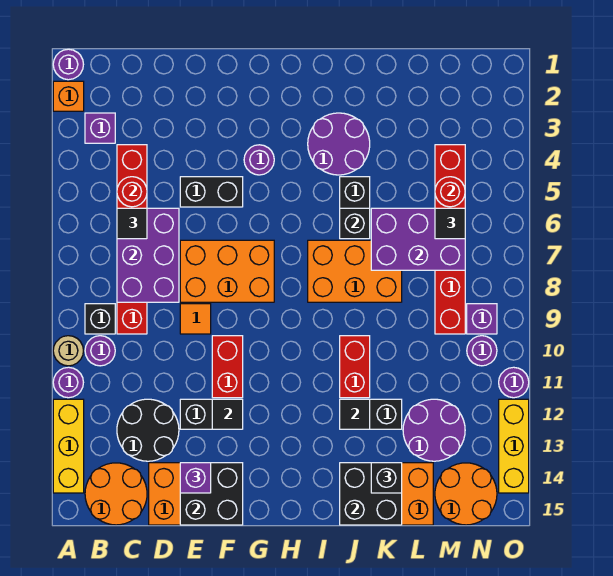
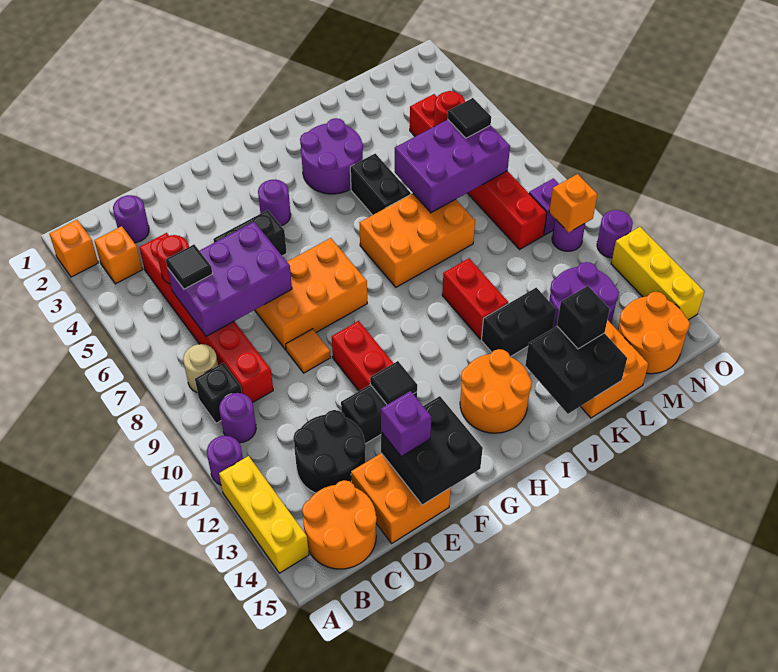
purple round brick A1 level 1 -> purple round brick C2 level 1
tan round brick A10 level 1 -> tan round brick B8 level 1
purple brick B3 level 1 -> orange brick B3 level 1
purple brick C6:D8 level 2 -> purple brick C6:E7 level 2
none -> orange round brick H13:I14 level 1
black brick J6 level 2 -> none
black tile J12 level 2 -> none
none -> orange brick N10 level 2

